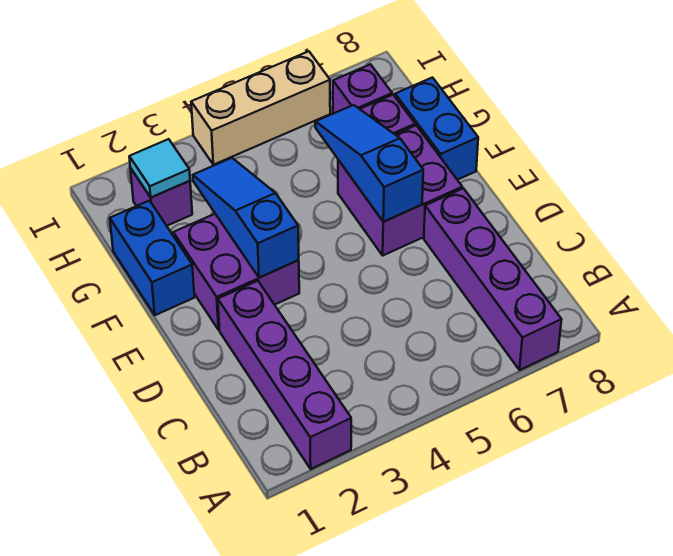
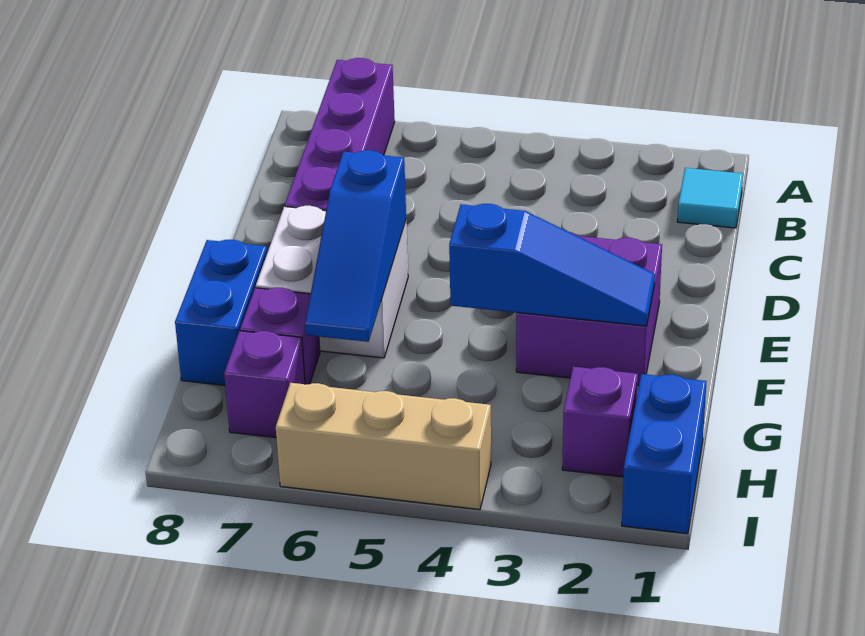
purple brick A2:D2 level 1 -> none
blue slope E3:G3 level 2 top E -> blue slope F2:F4 level 2 top 4
purple brick E6:F7 level 1 -> white brick E6:F7 level 1
blue brick F1:G1 level 1 -> blue brick H1:I1 level 1
cyan tile H2 level 2 -> cyan tile B1 level 1

